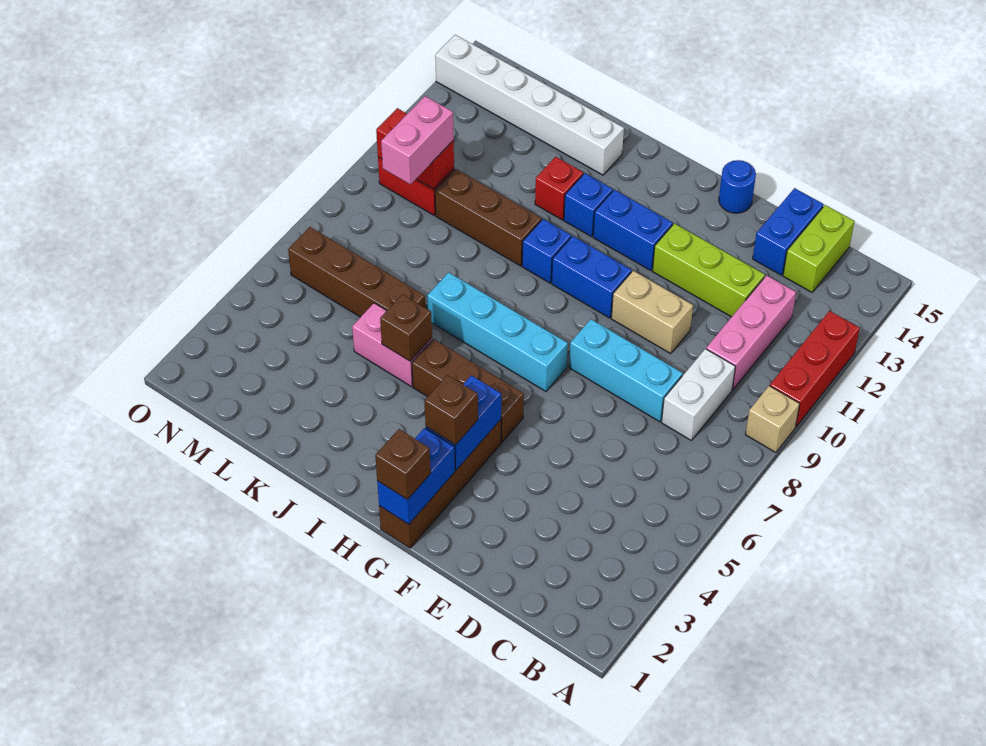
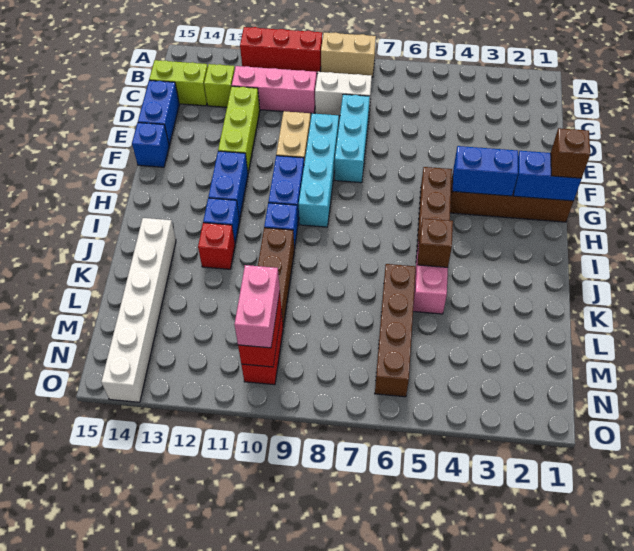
tan brick A9 level 1 -> tan brick A8:A9 level 1
none -> lime brick C13 level 1
blue brick D14:D15 level 1 -> blue brick D15:E15 level 1
blue round brick F15 level 1 -> blue brick F15 level 1
brown brick G3 level 3 -> none
cyan brick G7:J7 level 1 -> cyan brick E9:H9 level 1
pink brick M9:M10 level 3 -> pink brick M10:N10 level 3

